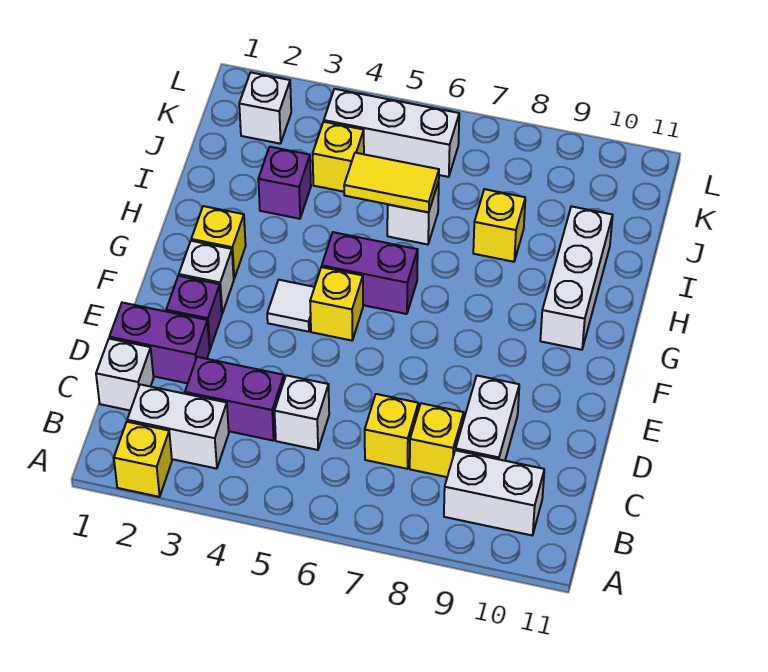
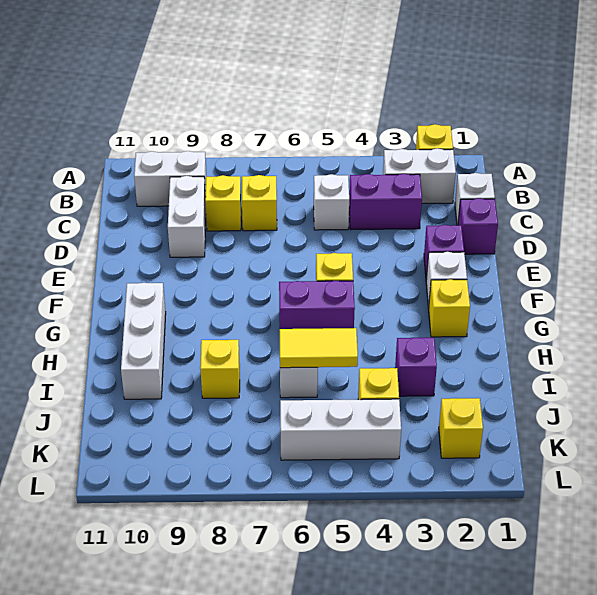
purple brick D1:D2 level 1 -> purple brick D1 level 1
white tile F4 level 1 -> none
white brick K2 level 1 -> yellow brick K2 level 1

